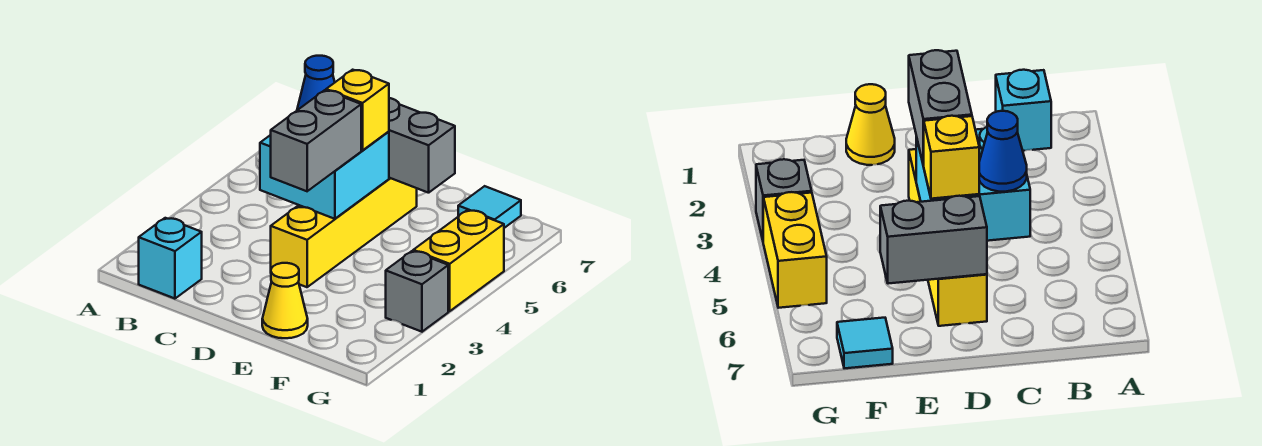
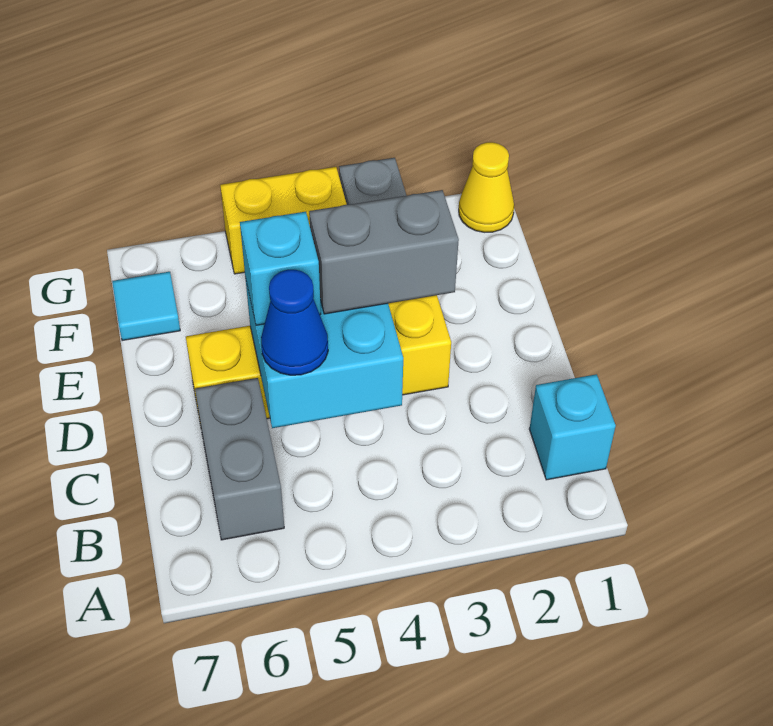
yellow brick D5 level 3 -> cyan brick D5 level 3
grey brick D6:E6 level 2 -> grey brick B6:C6 level 1
yellow cone E1 level 1 -> yellow cone G1 level 1

